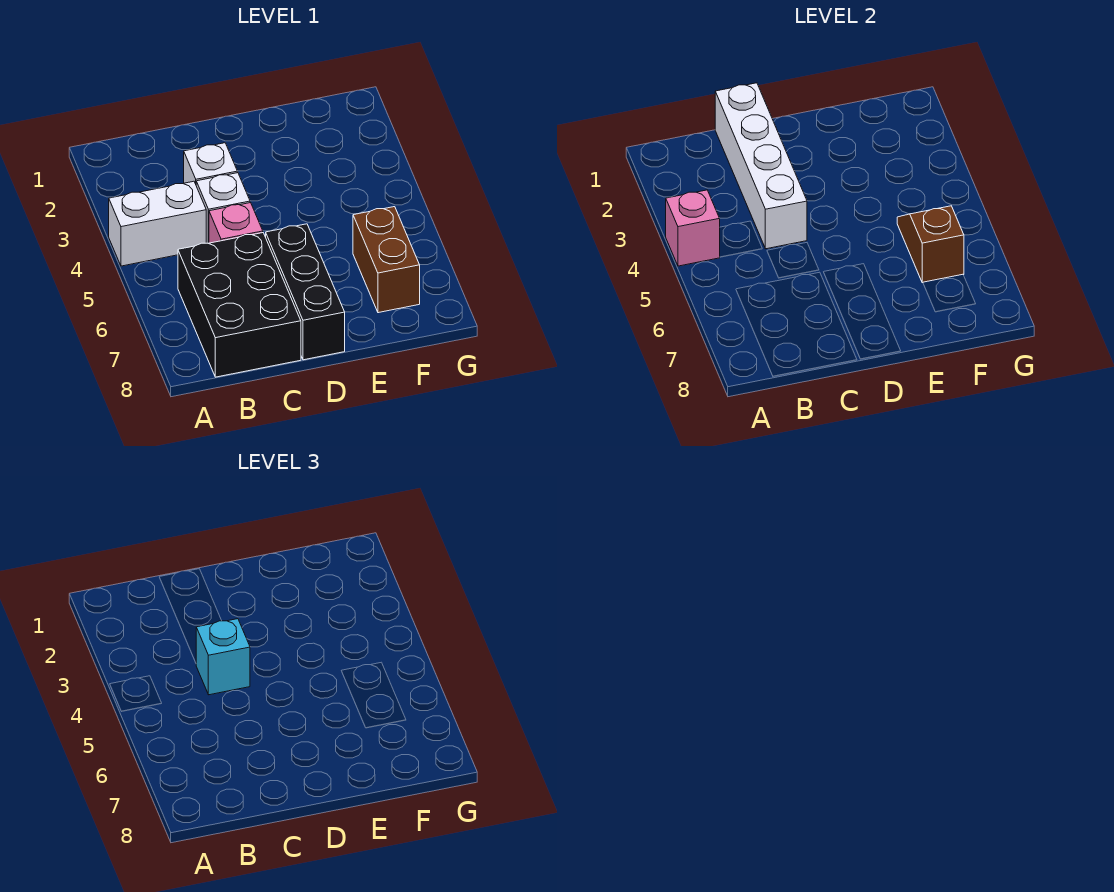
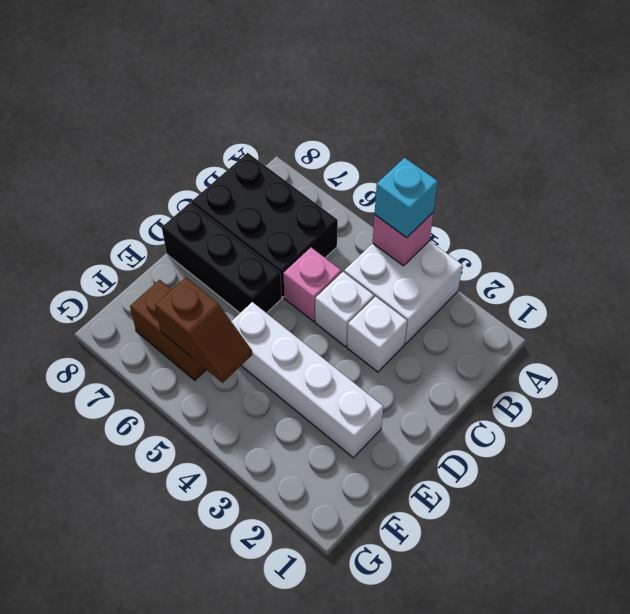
white brick A4:B4 level 1 -> white brick A3:B4 level 1
white brick C1:C4 level 2 -> white brick E2:E5 level 1
cyan brick C4 level 3 -> cyan brick A4 level 3

